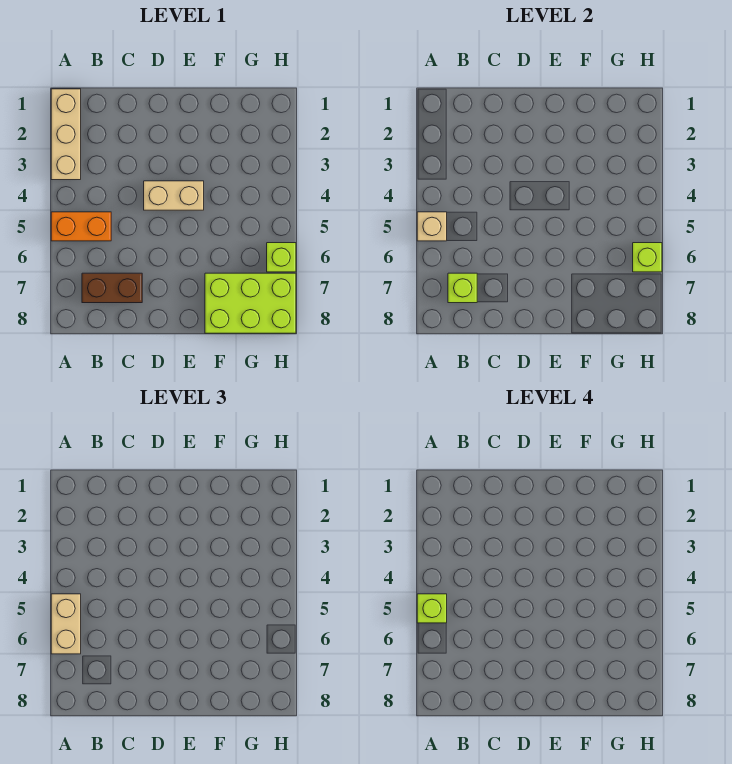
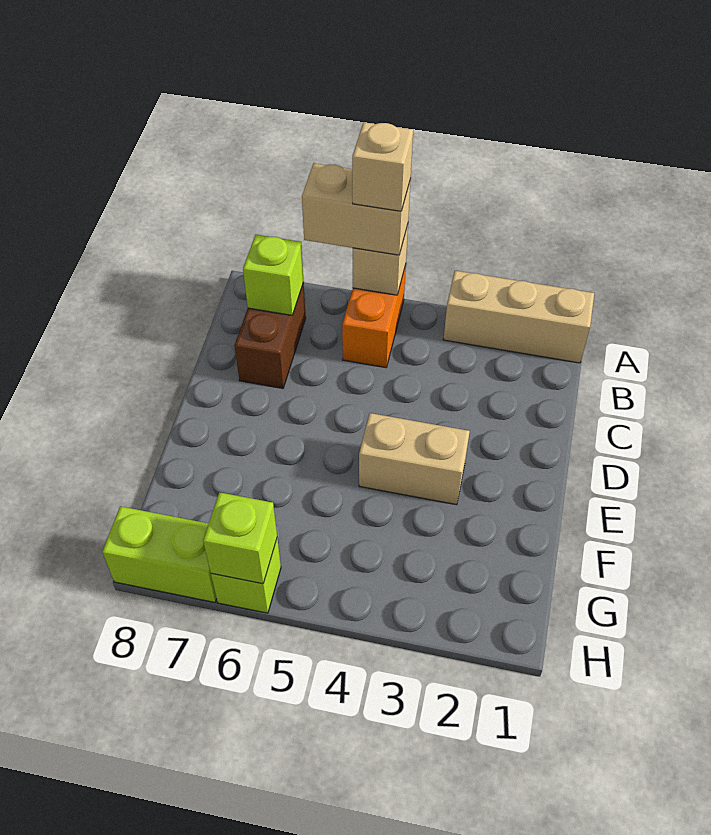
lime brick A5 level 4 -> tan brick A5 level 4
tan brick D4:E4 level 1 -> tan brick E3:E4 level 1
lime brick F7:H8 level 1 -> lime brick H7:H8 level 1

